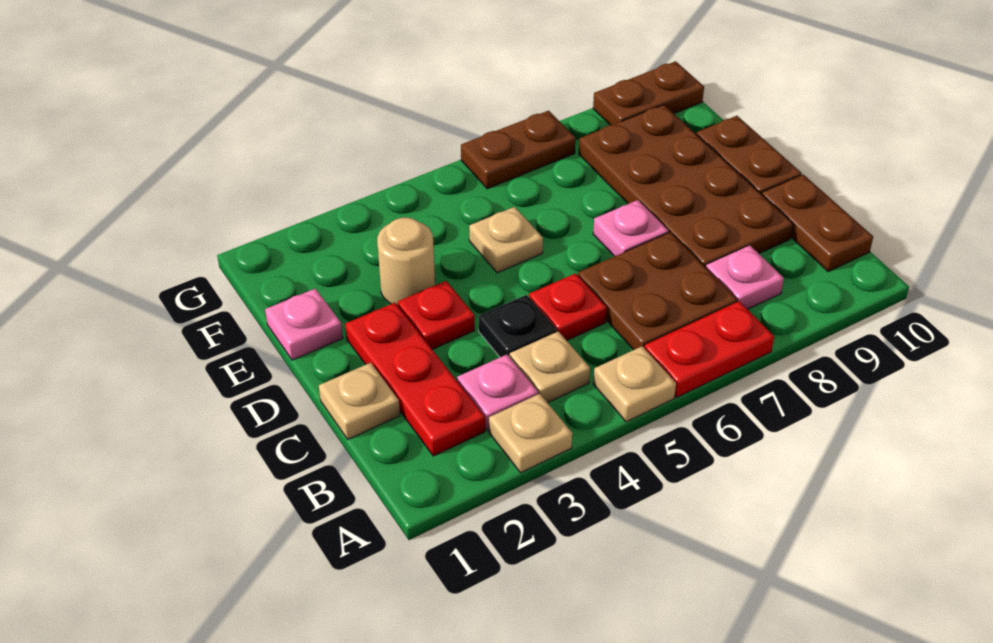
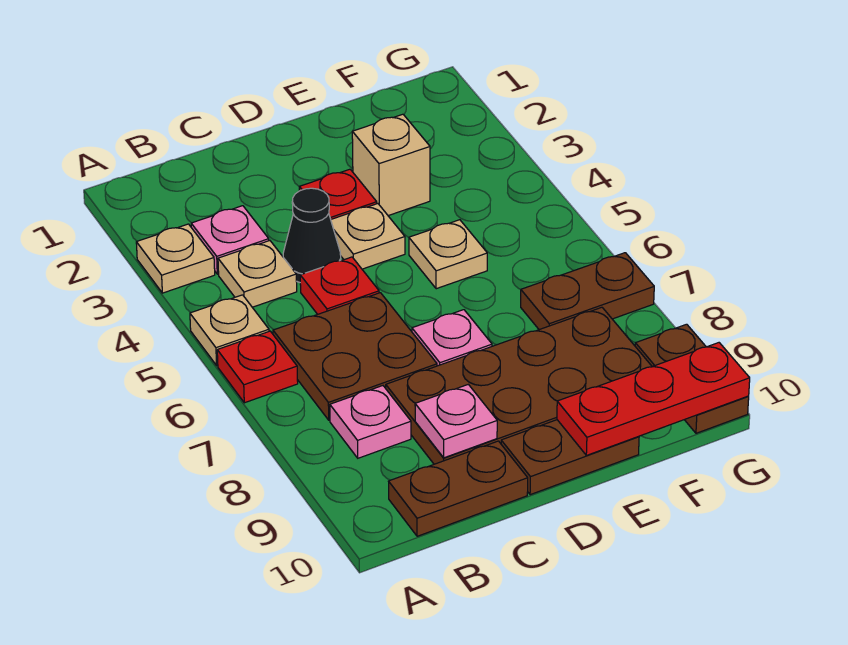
red plate A6:A7 level 1 -> red plate A6 level 1
red plate B2:D2 level 1 -> red plate E10:G10 level 2
tan plate C1 level 1 -> tan plate D4 level 1
black plate C4 level 1 -> black cone C4 level 1
pink plate E1 level 1 -> pink plate C9 level 2
tan round brick E3 level 1 -> tan brick E3 level 1
brown plate G6:G7 level 1 -> brown plate F7:G7 level 1

